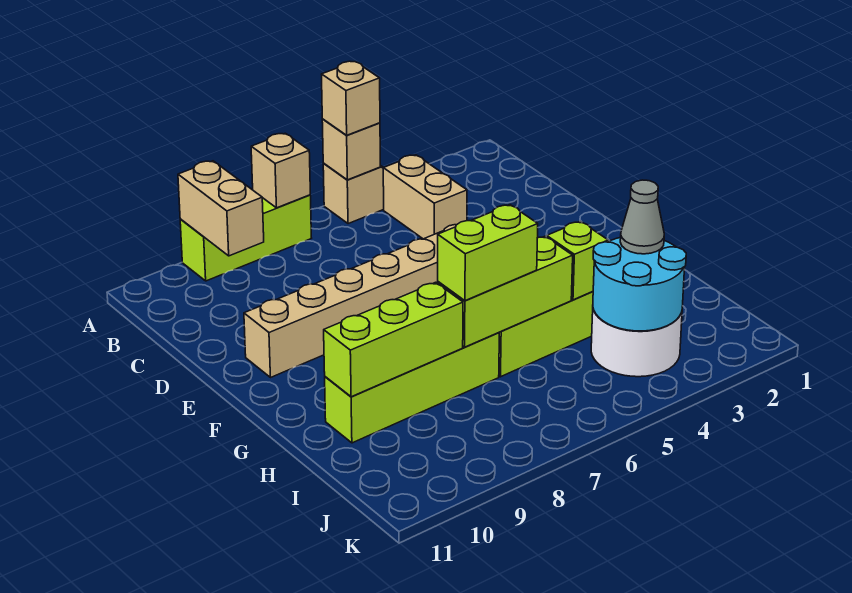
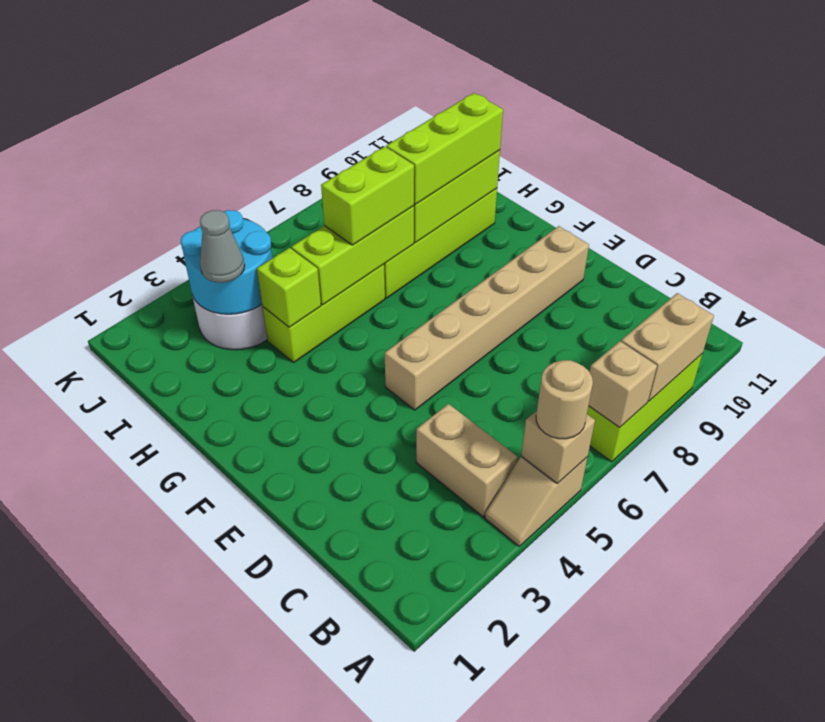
tan brick A5 level 3 -> tan round brick A5 level 3
tan brick A9:B9 level 2 -> tan brick A8:A9 level 2
none -> lime brick H8:H10 level 3

